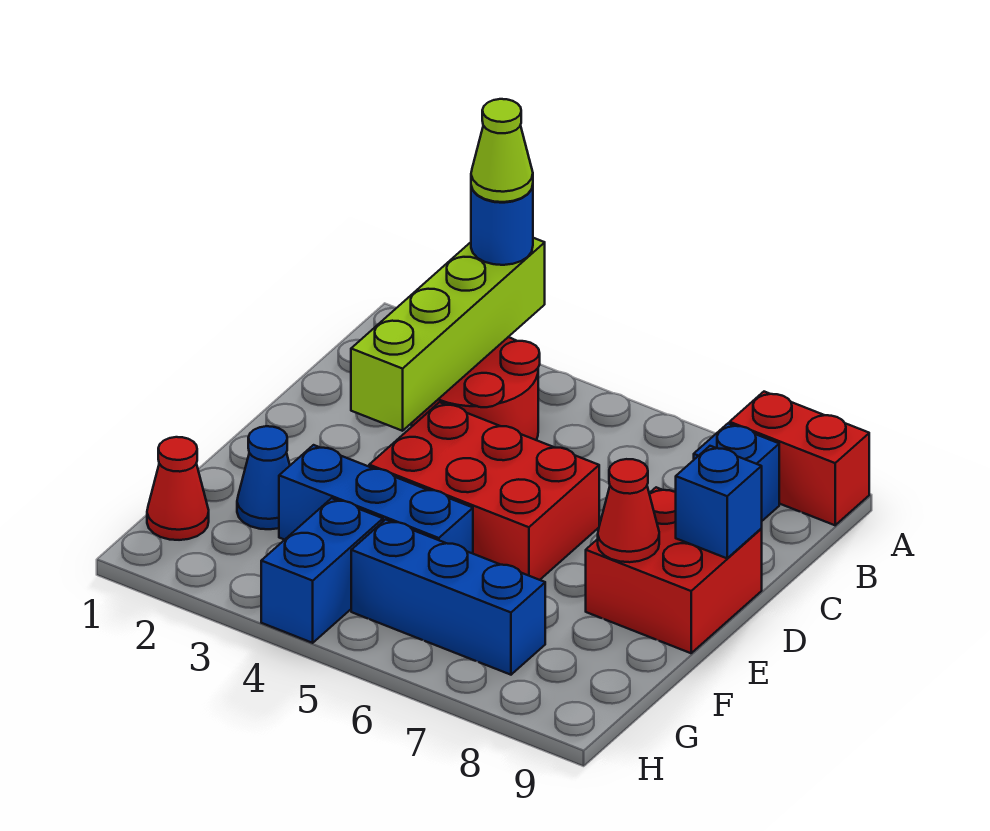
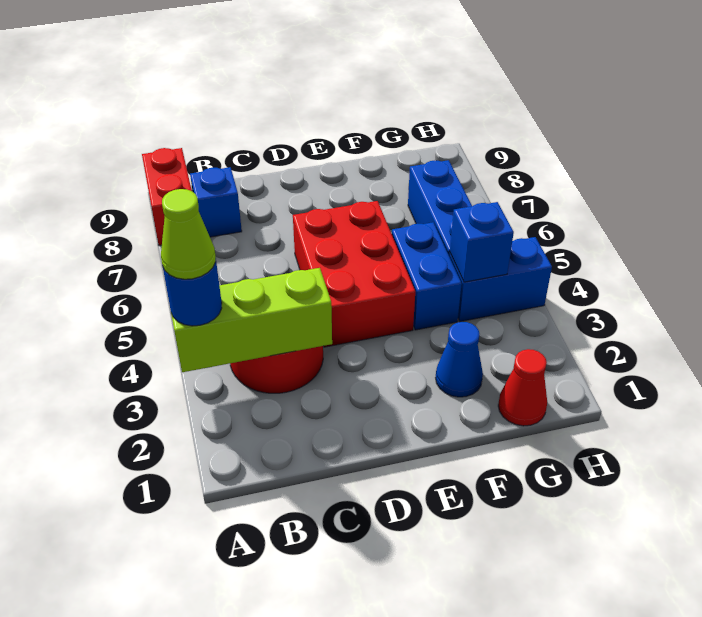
lime brick A3:D3 level 2 -> lime brick A3:C3 level 2
red brick D8:E9 level 1 -> none
blue brick D9 level 2 -> blue brick G4 level 2
red cone E8 level 2 -> none
blue brick F3:F5 level 1 -> blue brick F4:F5 level 1

